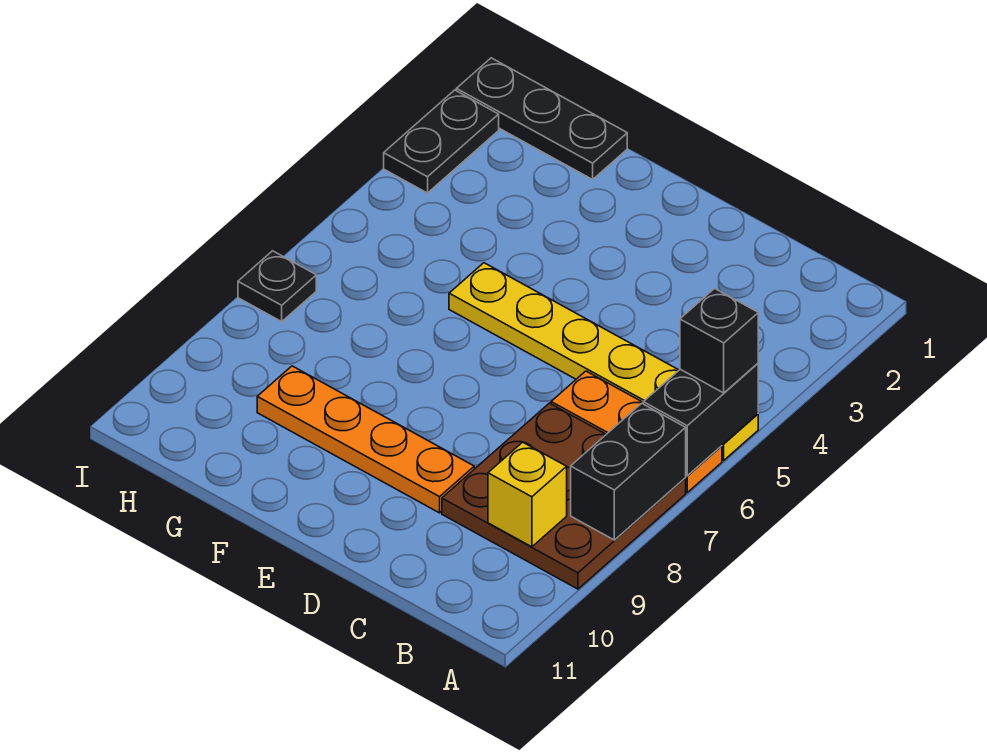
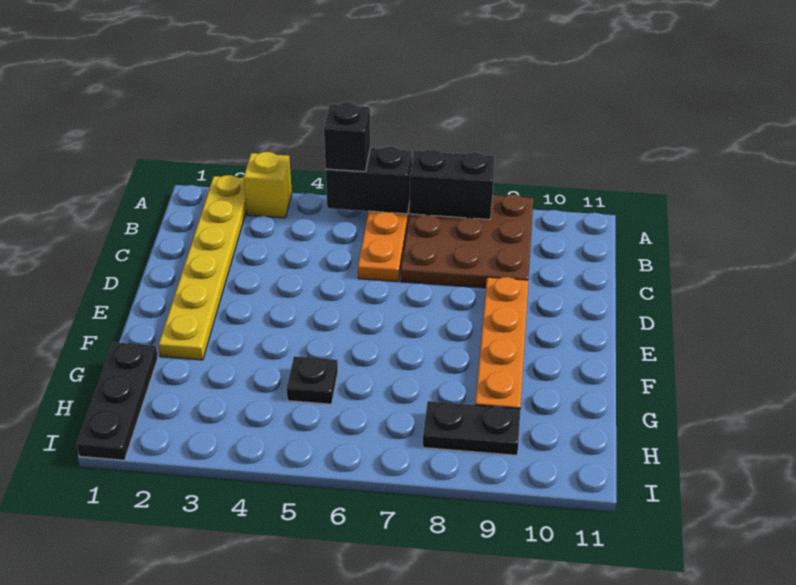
yellow plate A5:F5 level 1 -> yellow plate A2:F2 level 1
yellow brick B9 level 2 -> yellow brick A3 level 1
black plate I2:I3 level 1 -> black plate H8:H9 level 1
black plate I7 level 1 -> black plate G5 level 1

